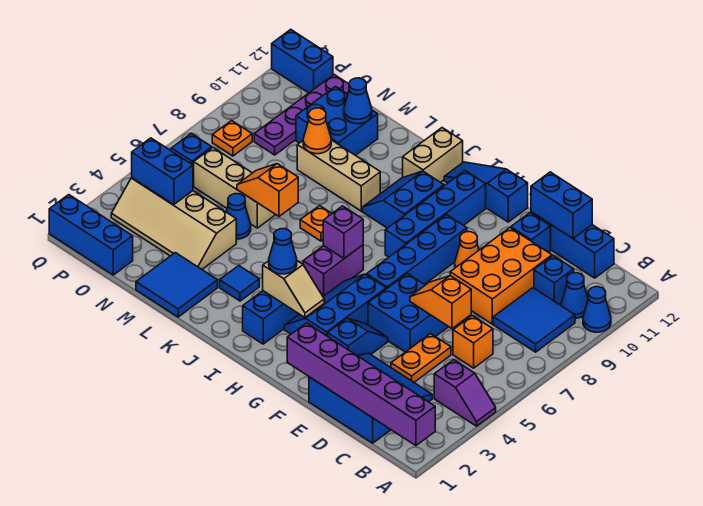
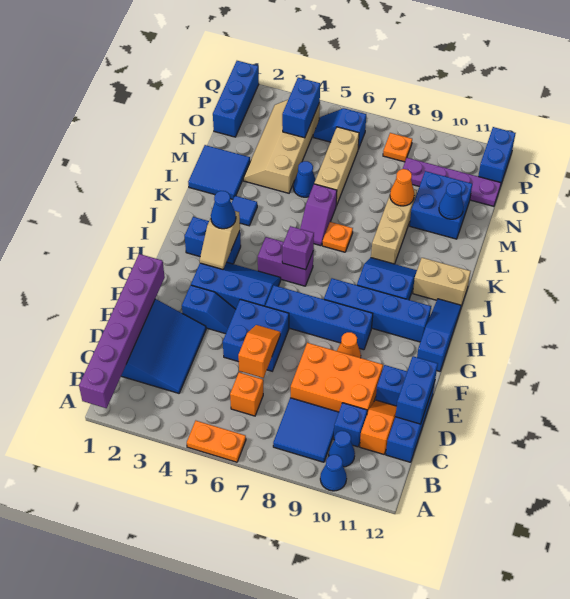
purple slope A4:B4 level 1 top B -> purple slope K6:L6 level 1 top L
orange plate D4:D5 level 1 -> orange plate A5:A6 level 1
orange slope L6:M6 level 2 top L -> orange slope C11:D11 level 1 top C

